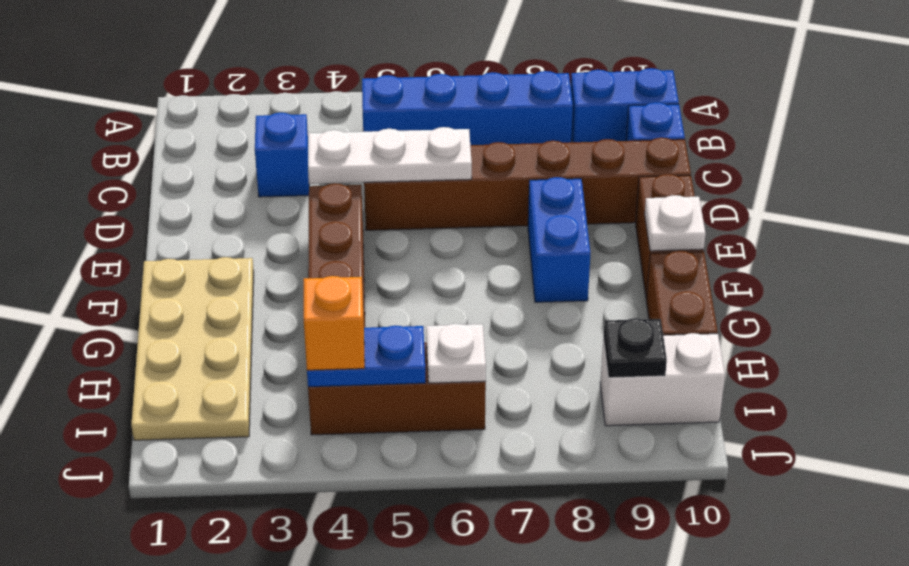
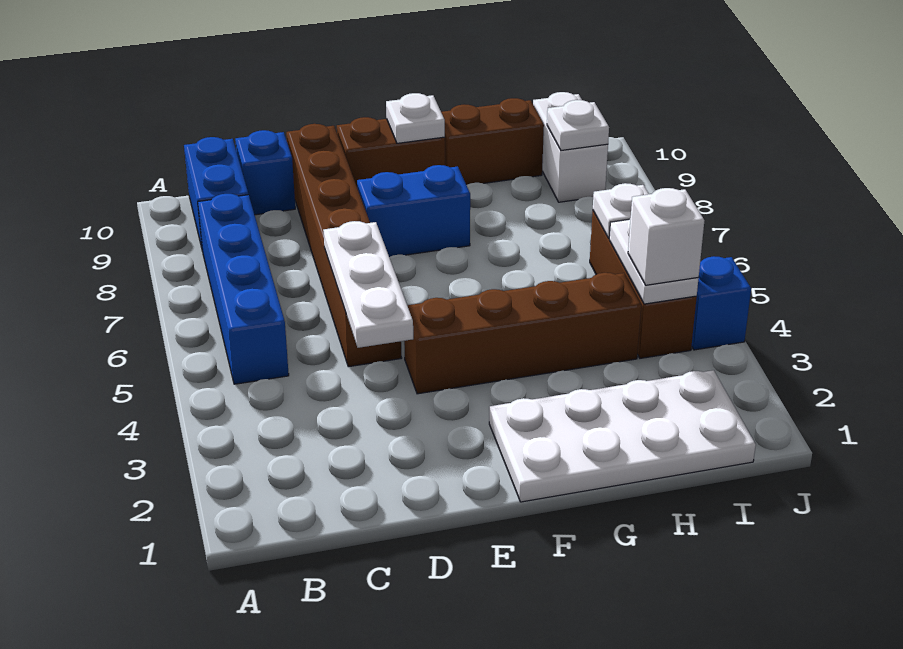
blue brick C3 level 1 -> blue brick J4 level 1
tan plate F1:I2 level 1 -> white plate F1:I2 level 1
blue plate I4:I5 level 2 -> white plate I4:I5 level 2
orange brick I4 level 3 -> white brick I4 level 3
black plate I9 level 2 -> white plate I9 level 2

